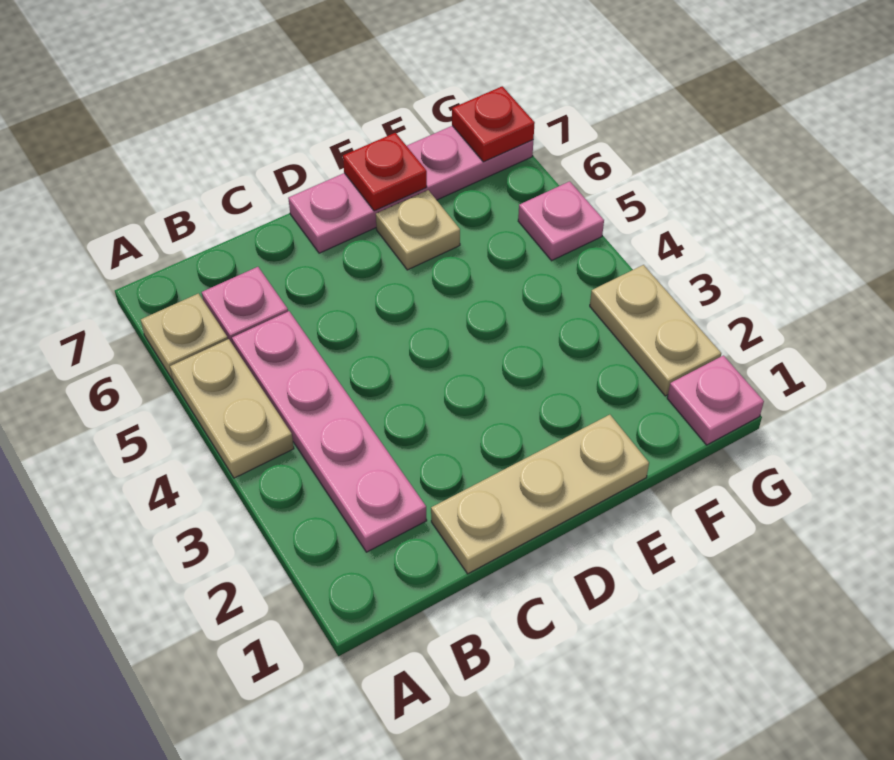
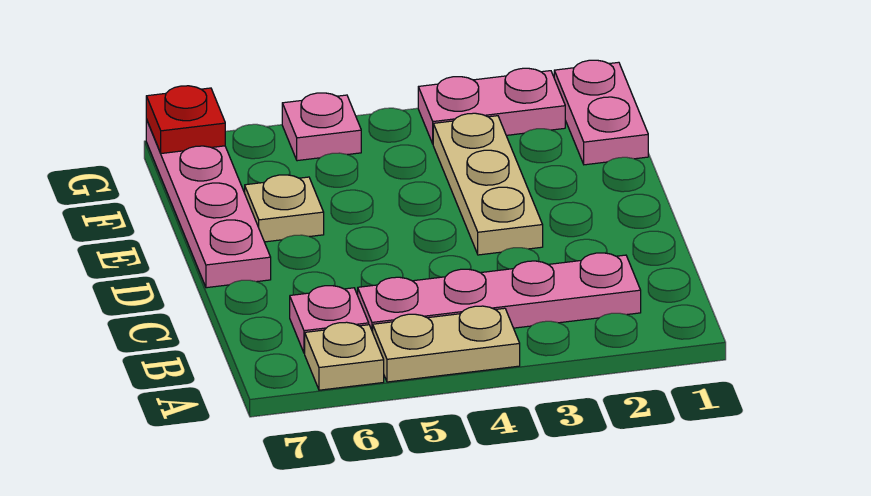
tan plate C1:E1 level 1 -> tan plate D3:F3 level 1
red plate E7 level 2 -> none
pink plate G1 level 1 -> pink plate F1:G1 level 1
tan plate G2:G3 level 1 -> pink plate G2:G3 level 1

